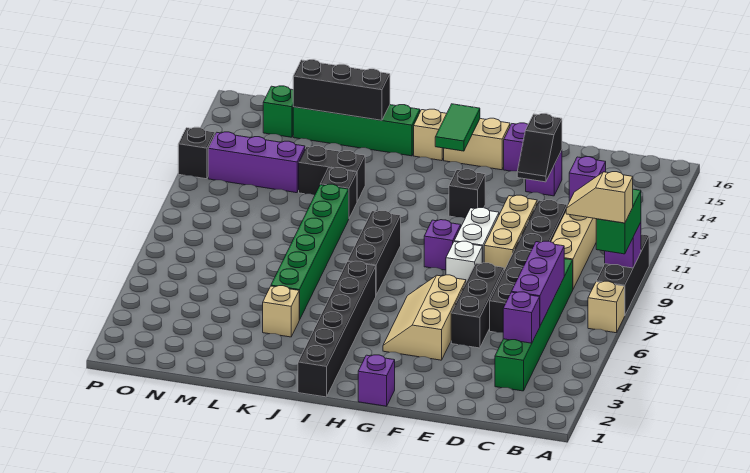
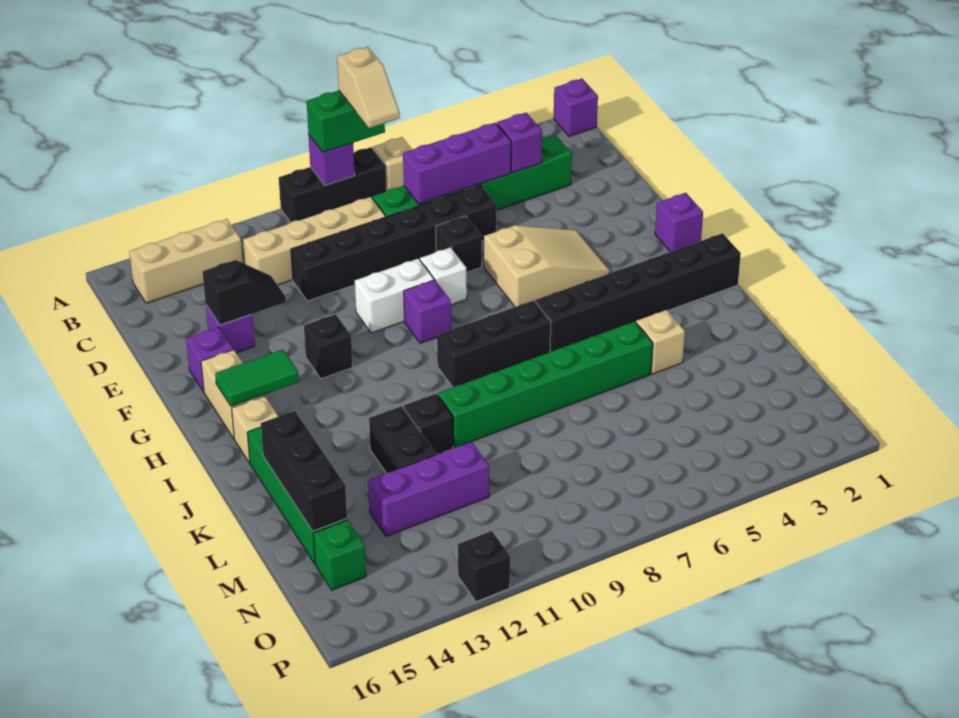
purple brick C12 level 2 -> purple brick A1 level 1
black brick E5:E7 level 1 -> black brick E7 level 1
tan brick E9:E11 level 1 -> tan brick B13:B15 level 1
tan slope F4:G6 level 1 top F -> tan slope F4:G6 level 1 top 6
purple brick M12:O12 level 1 -> purple brick M11:M13 level 1

